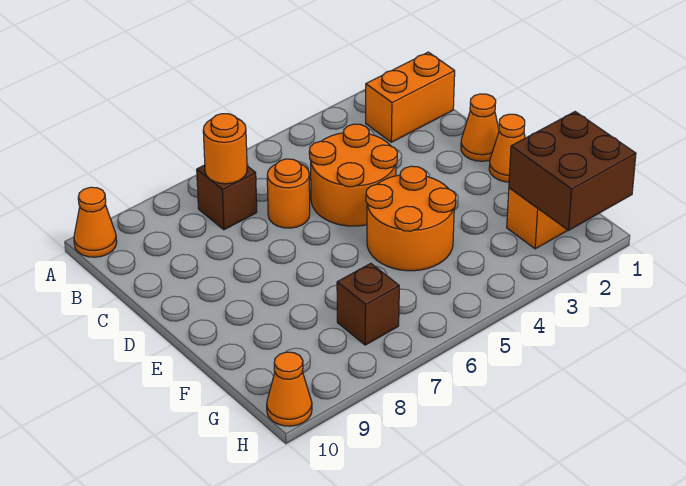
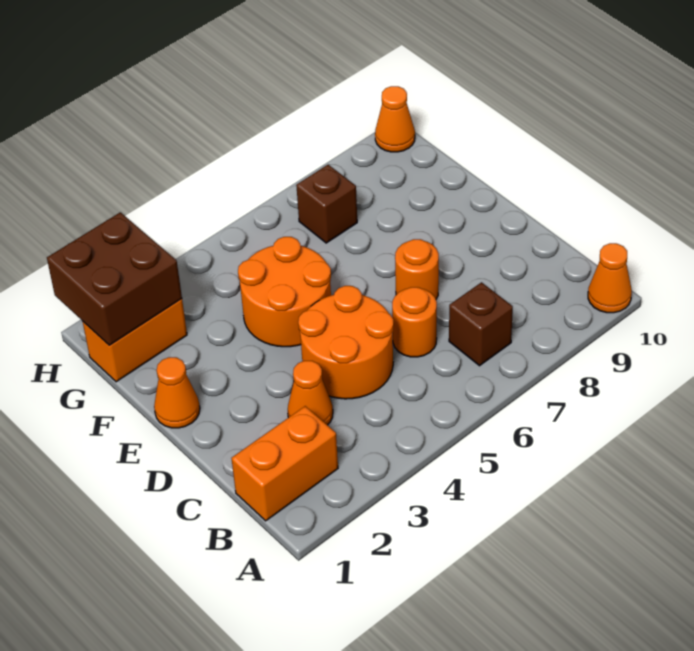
orange round brick B7 level 2 -> orange round brick D7 level 1
orange cone D1 level 1 -> orange cone C3 level 1

